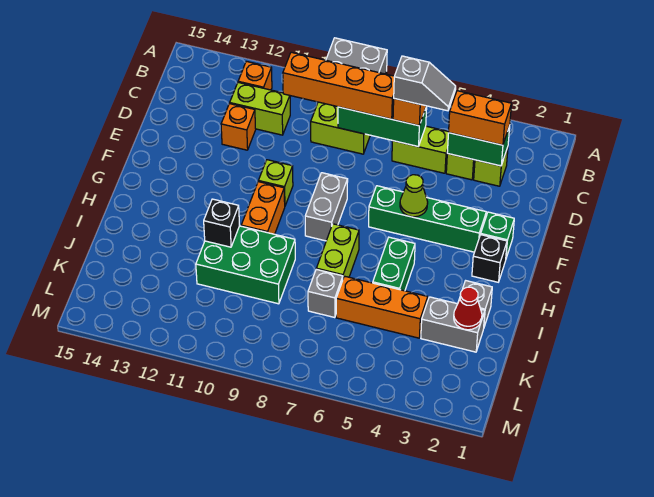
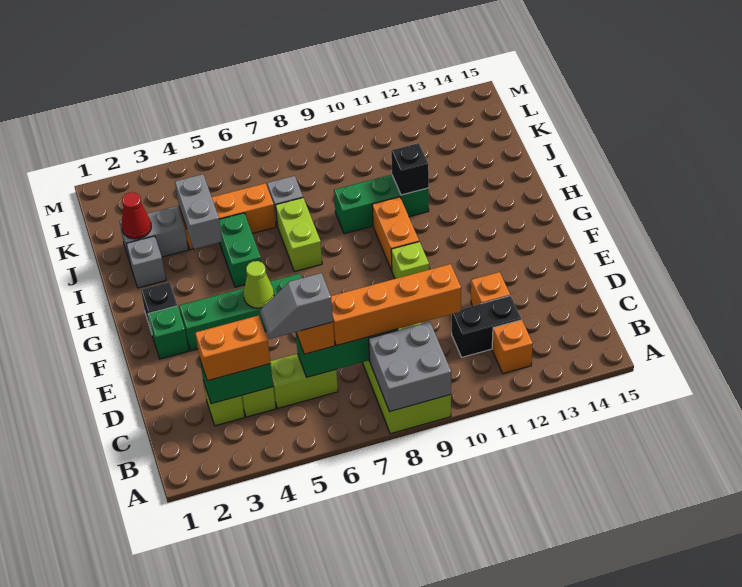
lime brick C11:C12 level 1 -> black brick C11:C12 level 1
grey brick F8:G8 level 1 -> grey brick I4:J4 level 2
green brick I9:J11 level 1 -> green brick I9:I11 level 1

